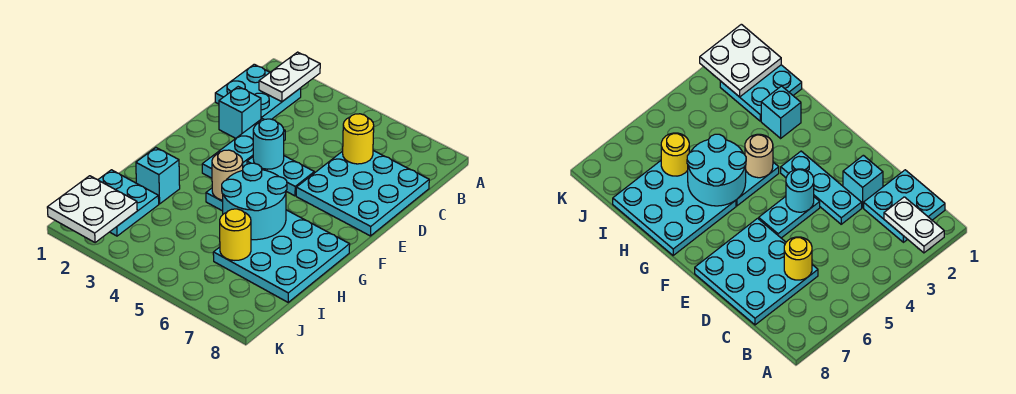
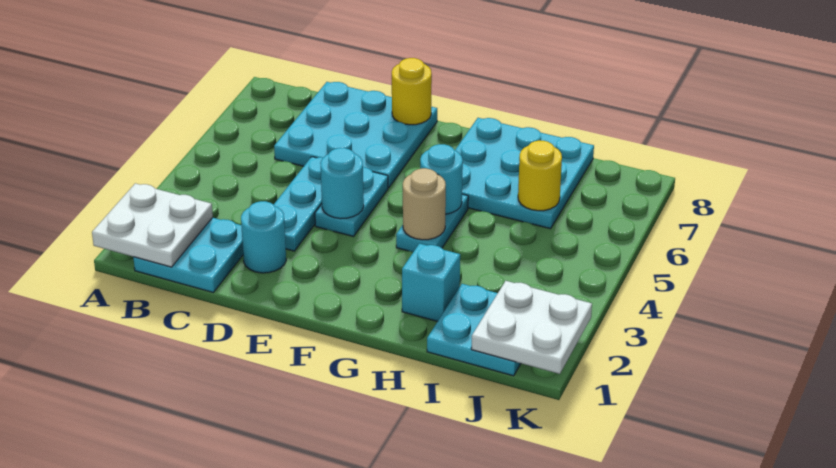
white plate A2:B2 level 2 -> white plate A1:B2 level 2
yellow round brick C6 level 2 -> yellow round brick E8 level 2
cyan brick D2 level 1 -> cyan round brick D2 level 1
cyan plate D3:F3 level 1 -> cyan plate D3:D5 level 1
cyan round brick G5:H6 level 2 -> cyan round brick G5 level 2

